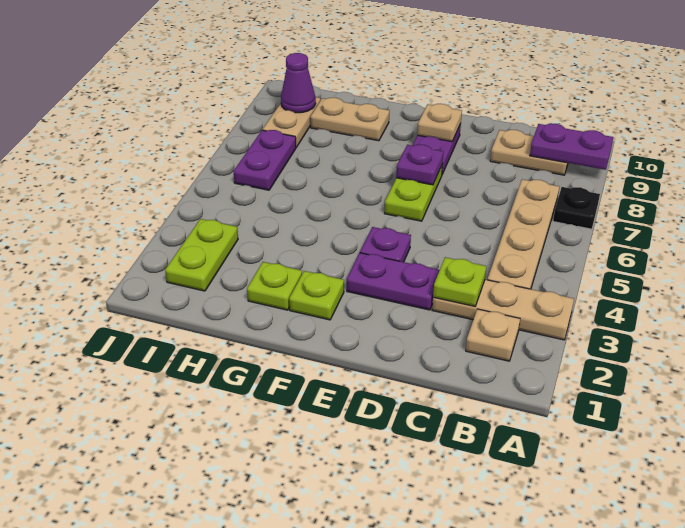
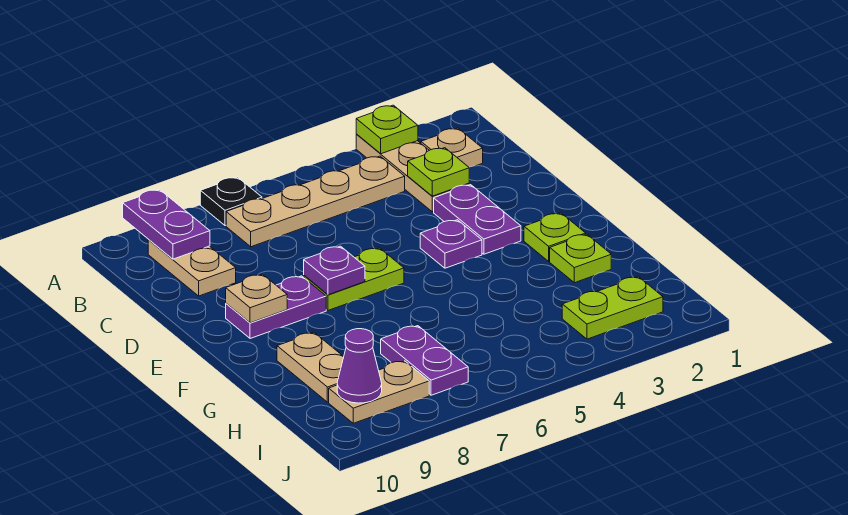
none -> lime plate A3 level 2
purple plate I6:I7 level 1 -> purple plate H7:I7 level 1

